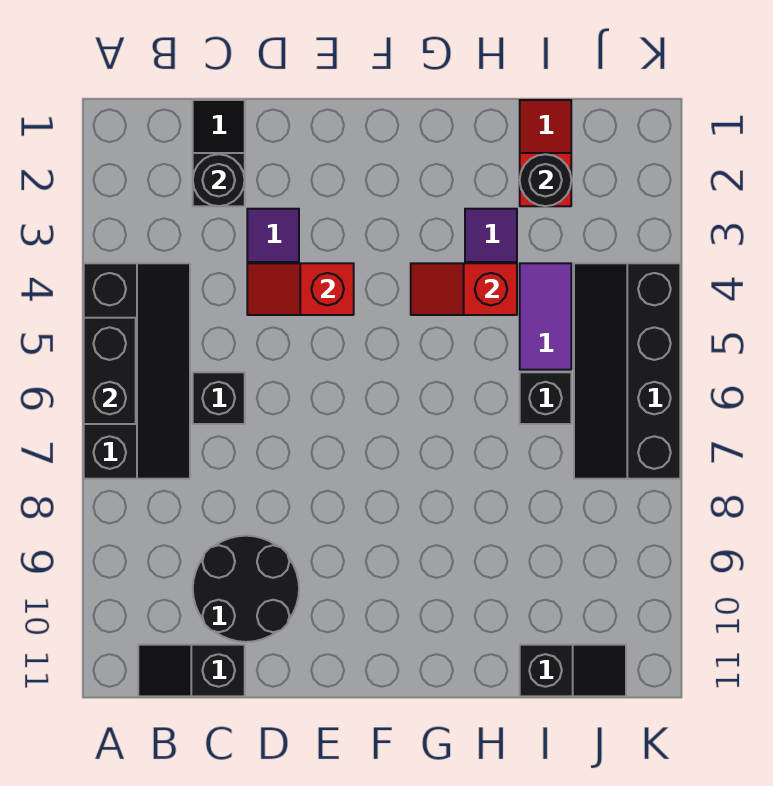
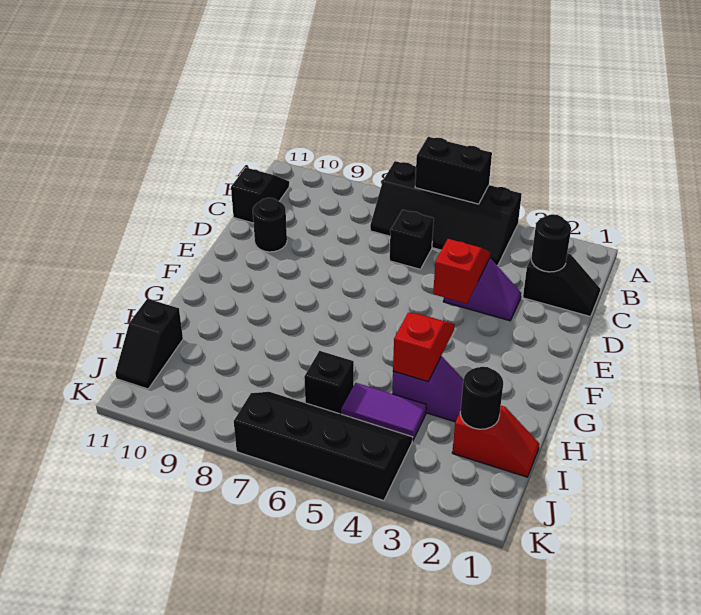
black round brick C9:D10 level 1 -> black round brick D10 level 1

